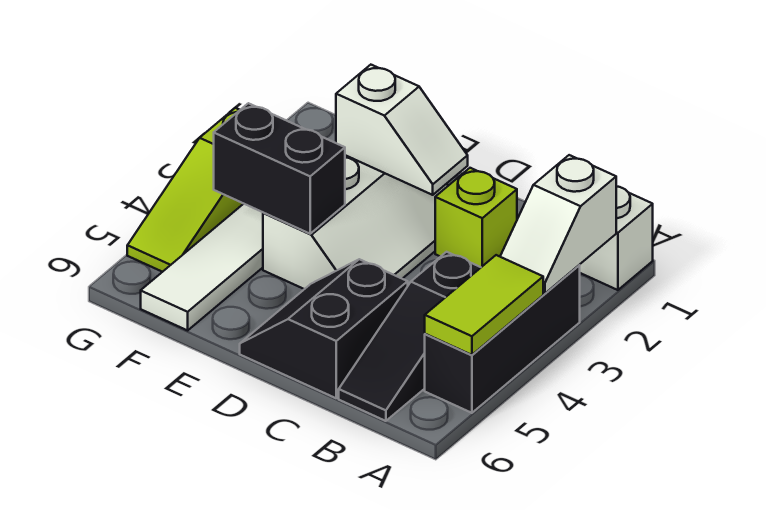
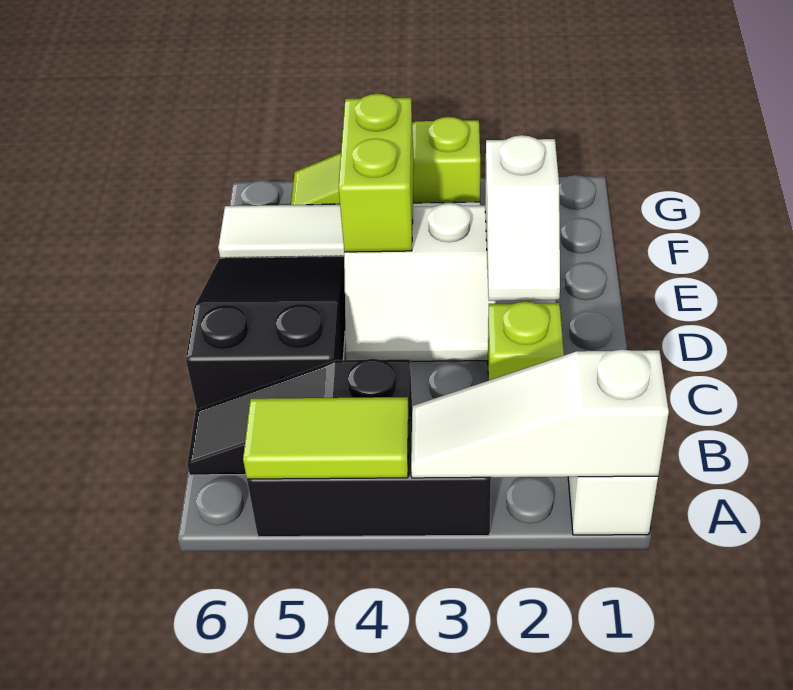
white slope A2:A3 level 2 top 2 -> white slope A1:A3 level 2 top 1
black slope C5:D6 level 1 top C -> black slope C5:E6 level 1 top C
black brick E4:F4 level 2 -> lime brick E4:F4 level 2

